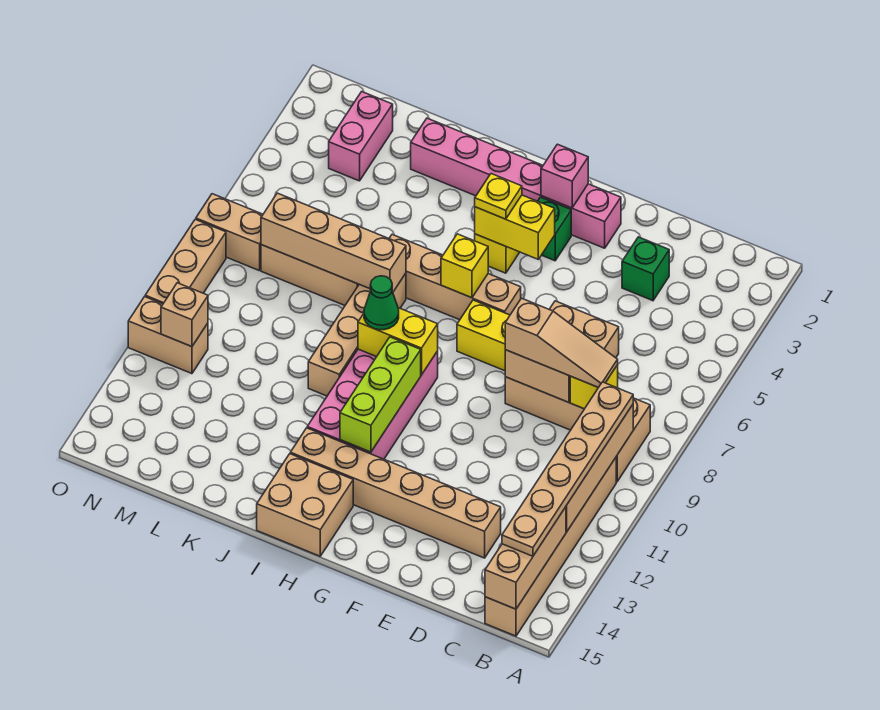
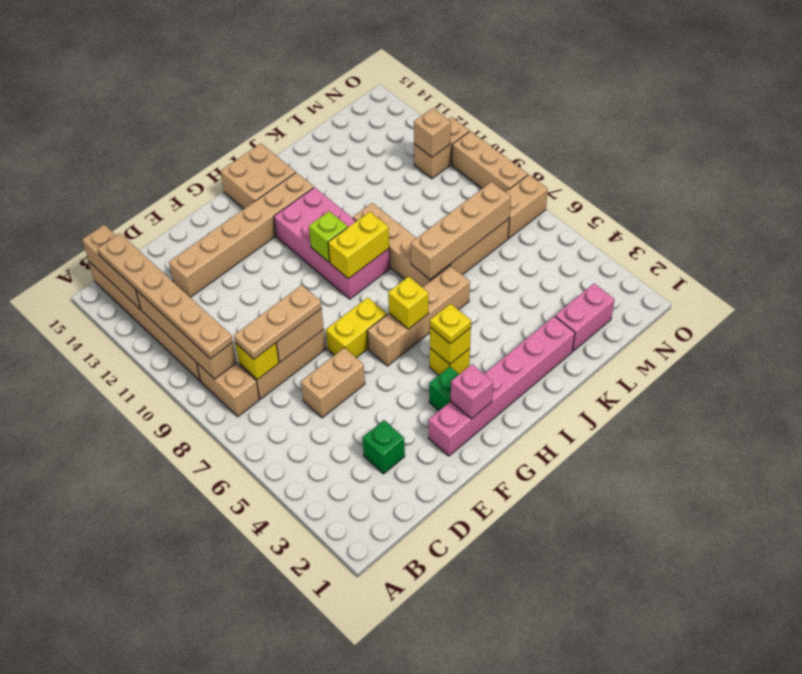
tan slope C8:E8 level 3 top E -> tan plate C8:E8 level 3
yellow brick G4:H4 level 2 -> yellow brick H4 level 2
lime brick H10:H12 level 2 -> lime brick H10 level 2
green cone I9 level 3 -> none
pink brick M2:M3 level 1 -> pink brick L2:M2 level 1

